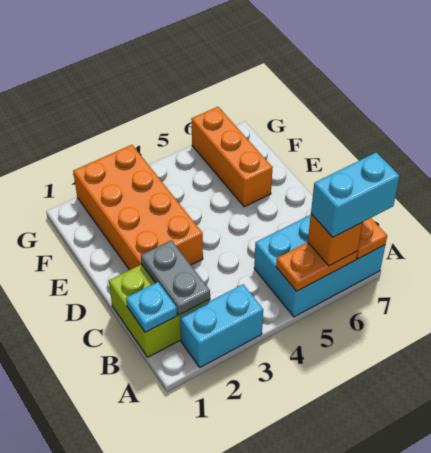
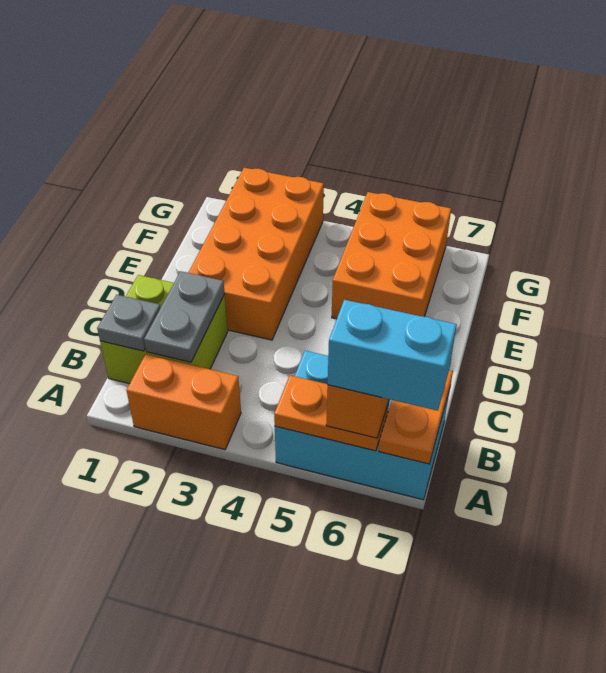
cyan brick A2:A3 level 1 -> orange brick A2:A3 level 1
cyan plate B1 level 2 -> grey plate B1 level 2
orange brick E6:G6 level 1 -> orange brick E5:G6 level 1

